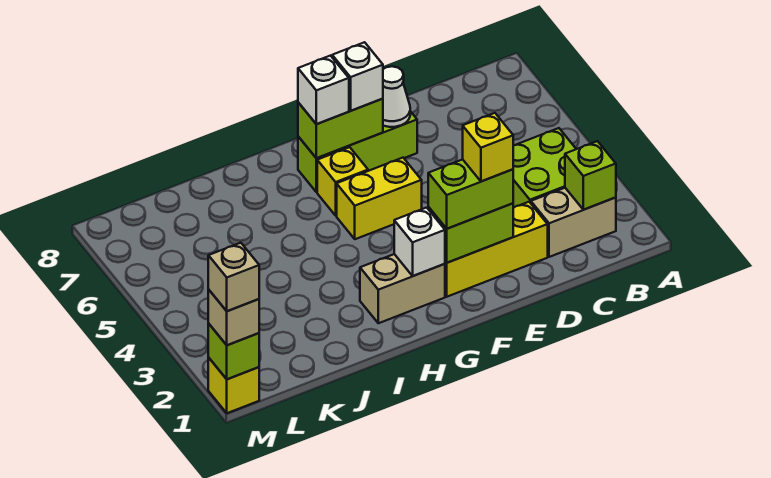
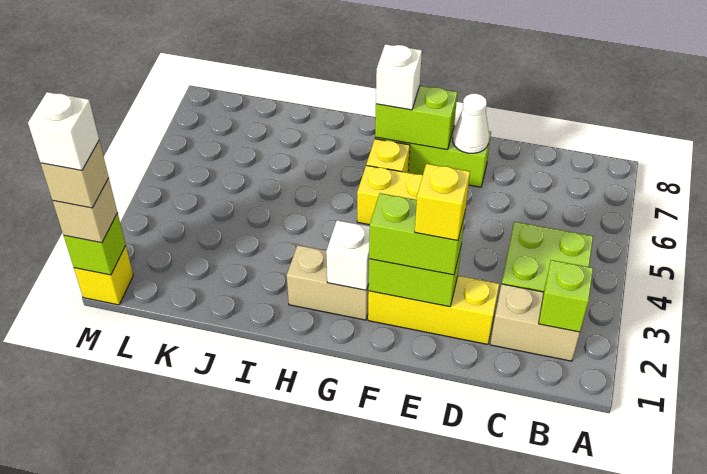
white brick F7 level 3 -> white brick M1 level 5

